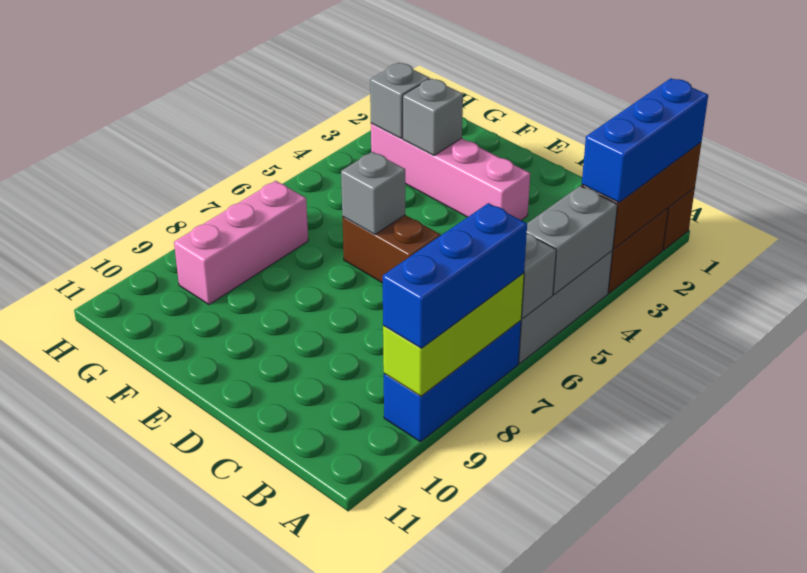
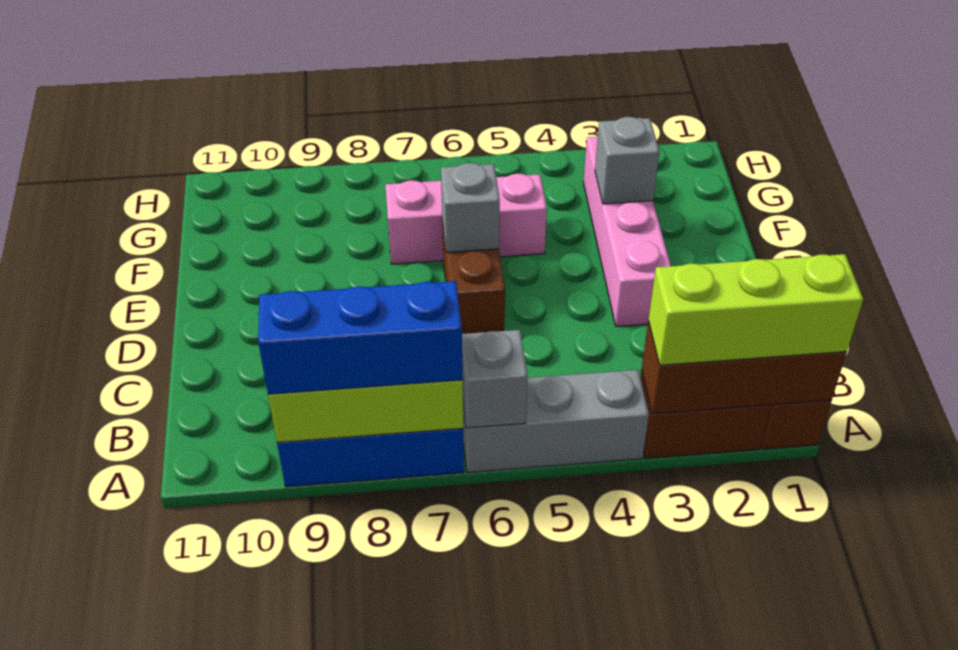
blue brick A1:A3 level 3 -> lime brick A1:A3 level 3
grey brick A4:A5 level 2 -> none
grey brick G3 level 2 -> none
pink brick G7:G9 level 1 -> pink brick F5:F7 level 1

